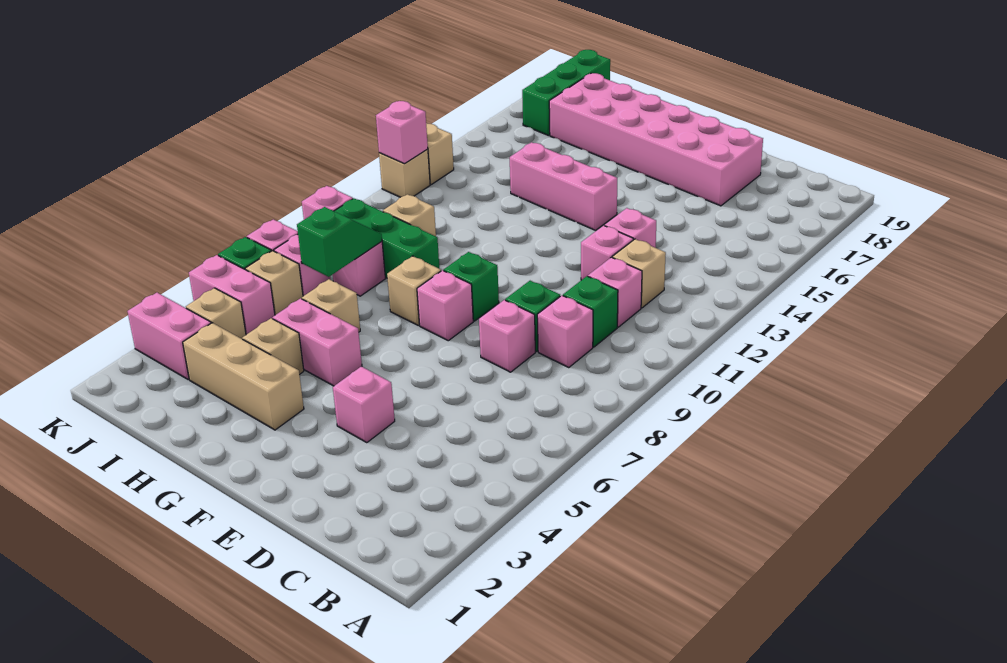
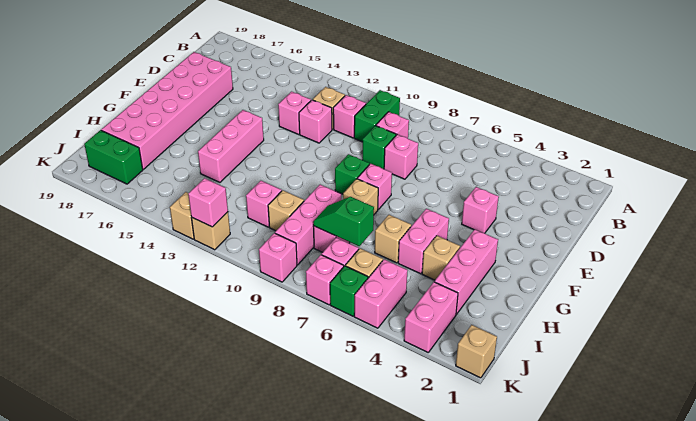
green brick C10 level 1 -> green brick B10:C10 level 1
tan brick G3:I3 level 1 -> pink brick G3:I3 level 1
green brick H9:J9 level 1 -> pink brick H9:J9 level 1
none -> pink brick I11 level 1
tan brick J4 level 1 -> tan brick K1 level 1
green brick J17:J19 level 1 -> green brick J17:J18 level 1

